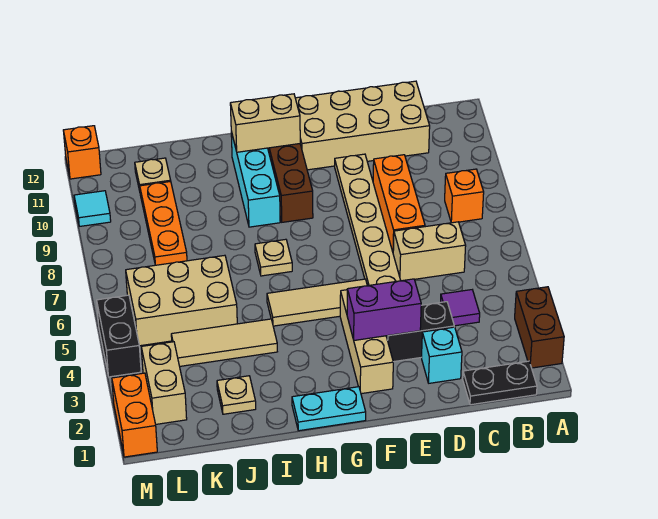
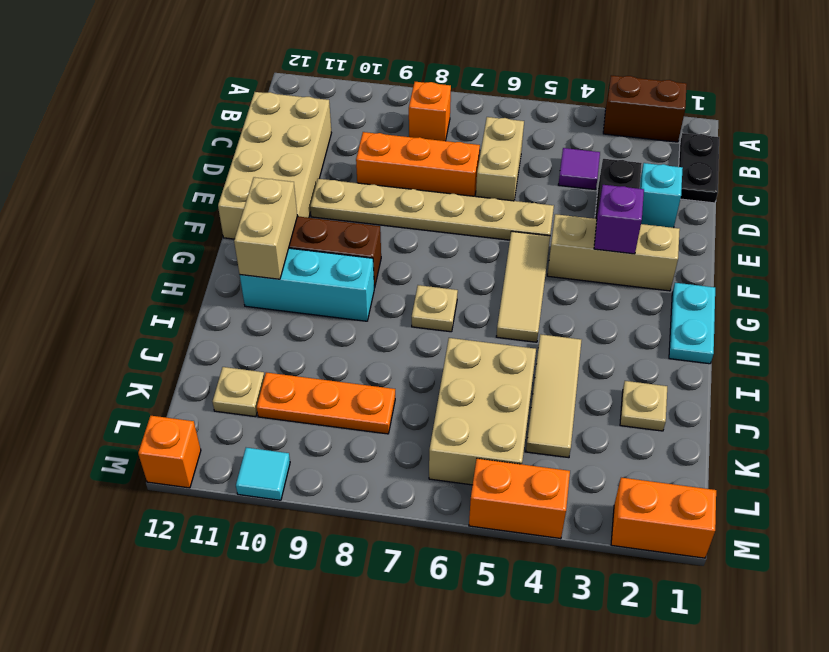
purple brick E3:F3 level 2 -> purple brick F3 level 2
tan brick L2:L3 level 1 -> none
black brick M4:M5 level 1 -> orange brick M4:M5 level 1

